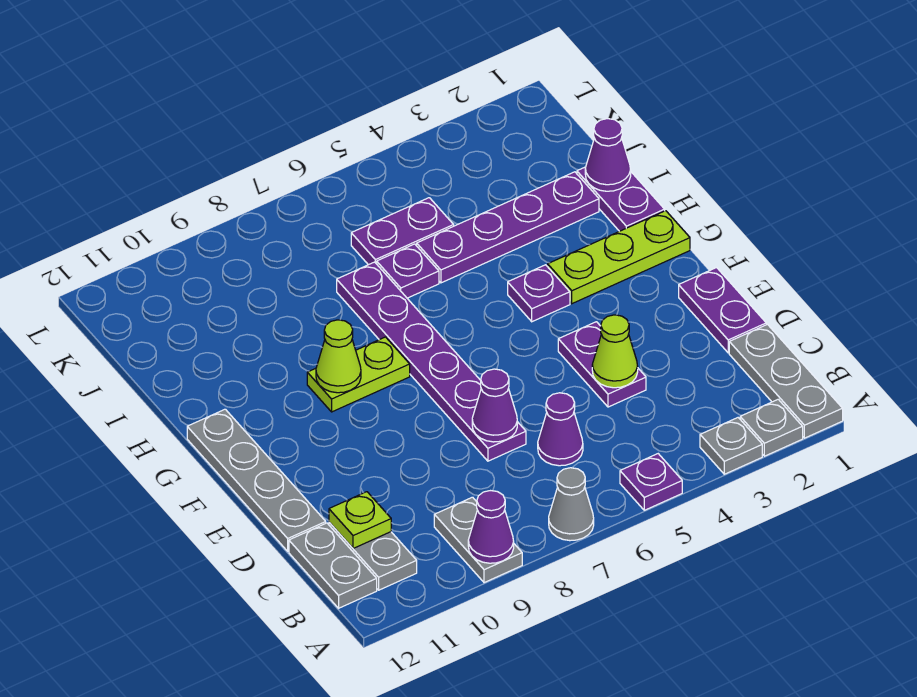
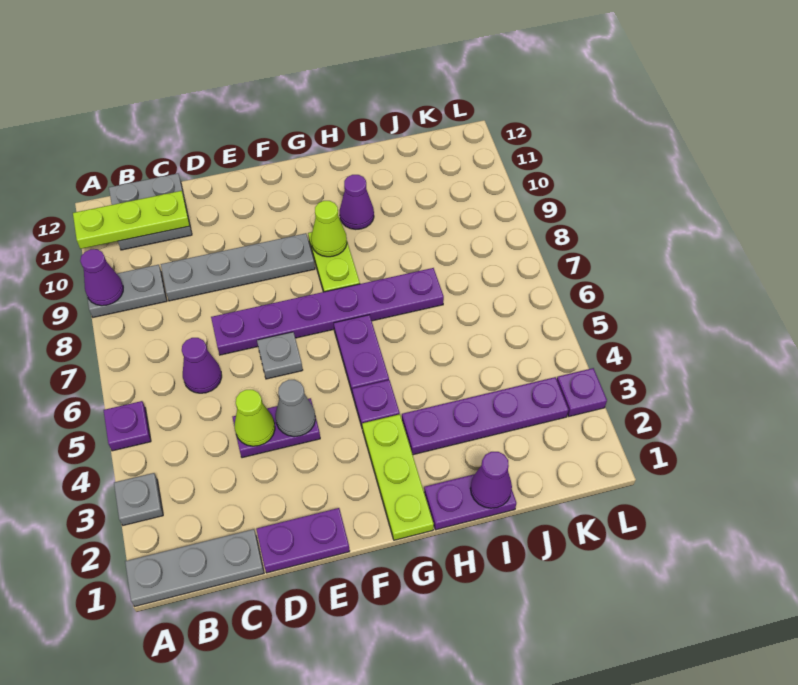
grey plate A2 level 1 -> grey plate E6 level 1
grey cone A7 level 1 -> grey cone E4 level 2
lime plate C11 level 2 -> lime plate A11:C11 level 2
purple cone D7 level 2 -> purple cone H10 level 1
grey plate D12:G12 level 1 -> grey plate C9:F9 level 1
purple plate I2:I5 level 1 -> purple plate H3:K3 level 1
purple plate I6 level 1 -> purple plate L3 level 1
purple plate J5:J6 level 1 -> purple plate G5:G6 level 1

